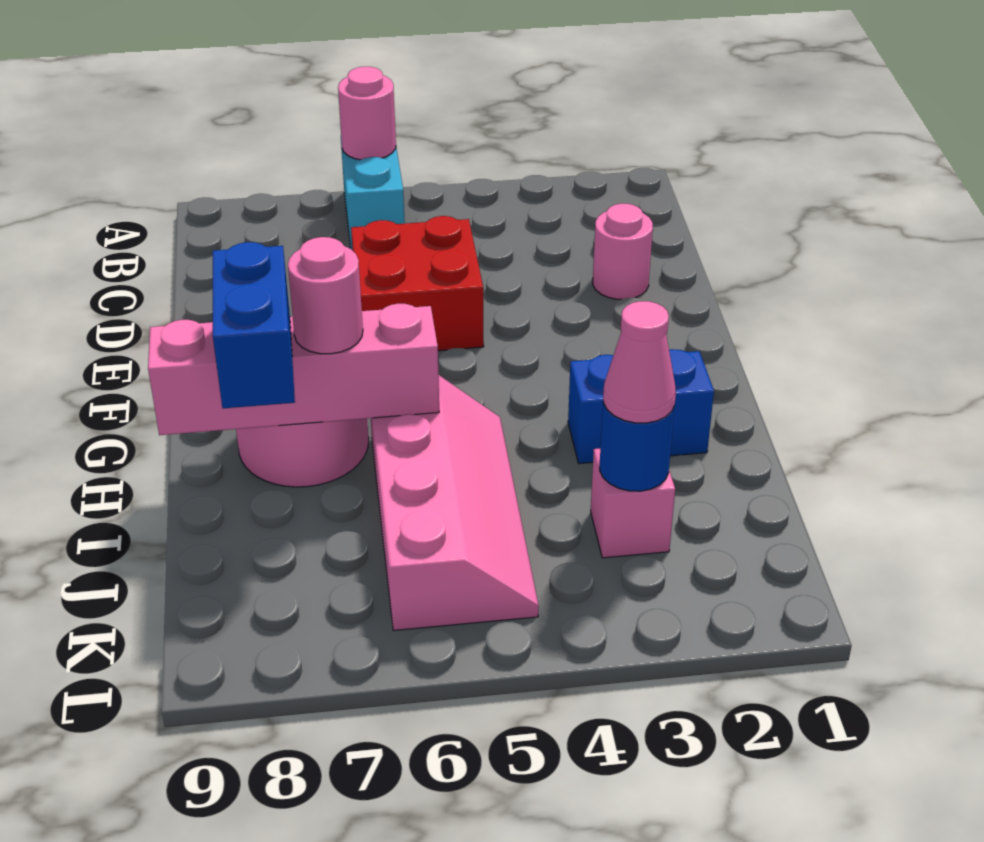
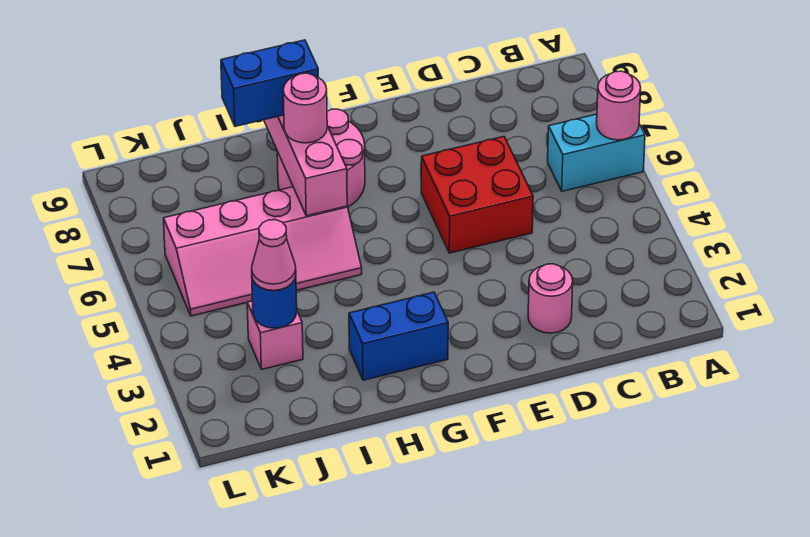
blue brick H2:H3 level 1 -> blue brick G2:H2 level 1

